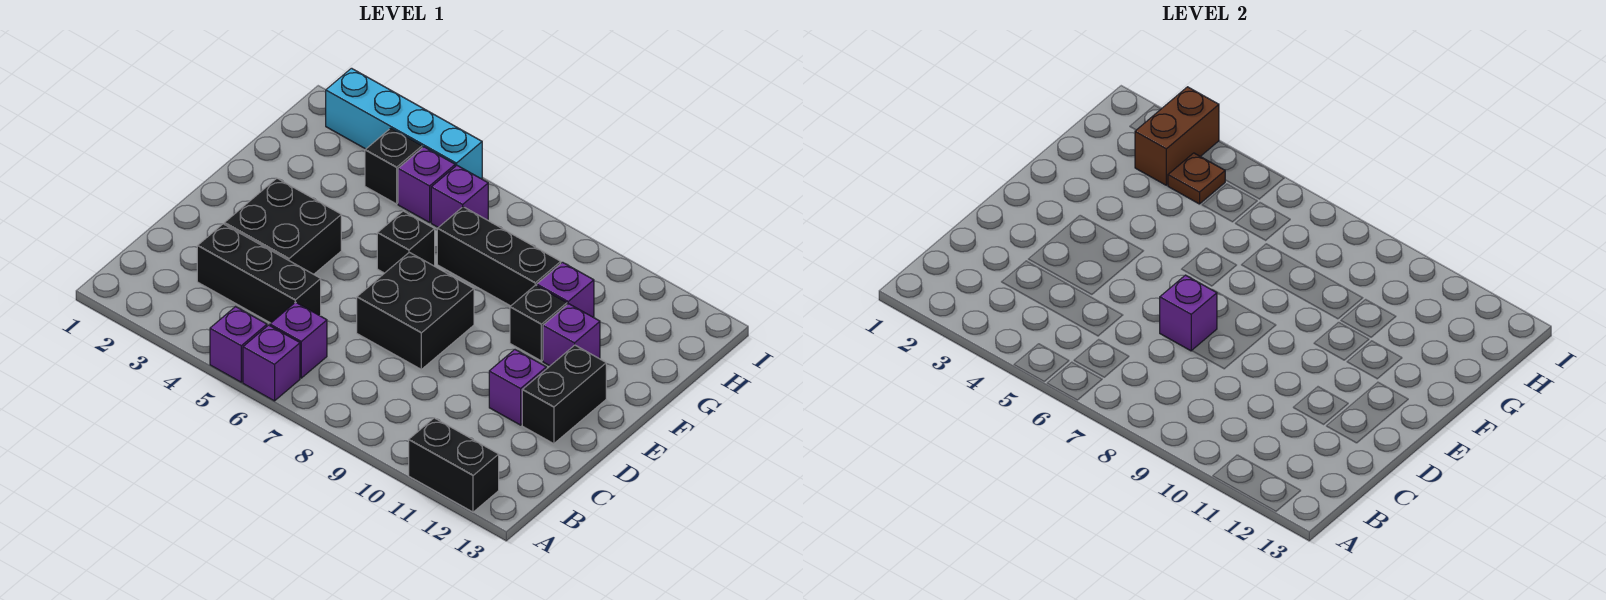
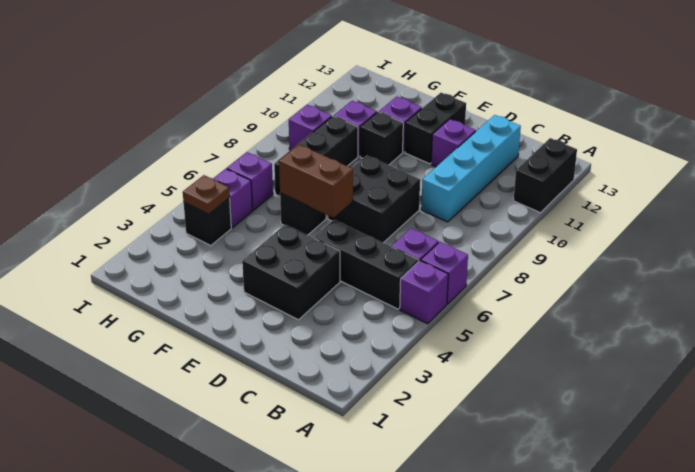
black brick C3:C5 level 1 -> black brick B5:D5 level 1
purple brick D7 level 2 -> purple brick H9 level 1
black brick D12:E12 level 1 -> black brick E11:E12 level 1
brown brick H3:I3 level 2 -> brown brick E6:F6 level 2
cyan brick I2:I5 level 1 -> cyan brick C9:C12 level 1

